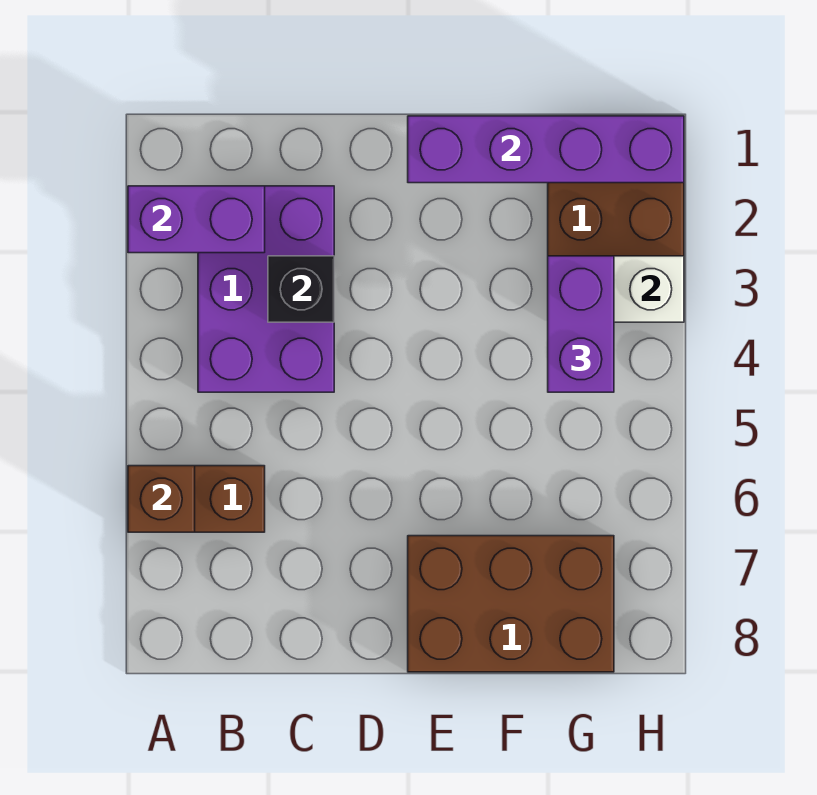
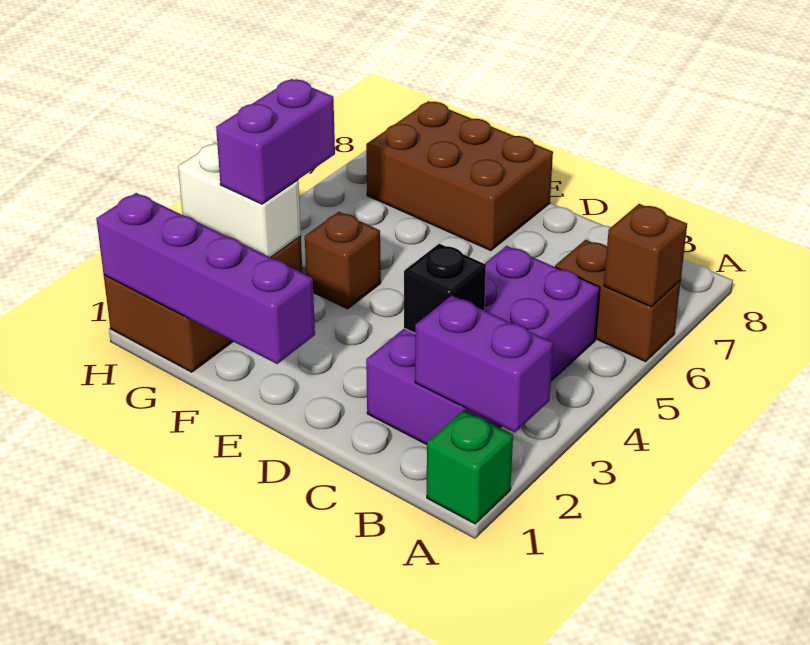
none -> green brick A1 level 1
purple brick B2:C4 level 1 -> purple brick B2:C5 level 1
none -> brown brick F4 level 1

